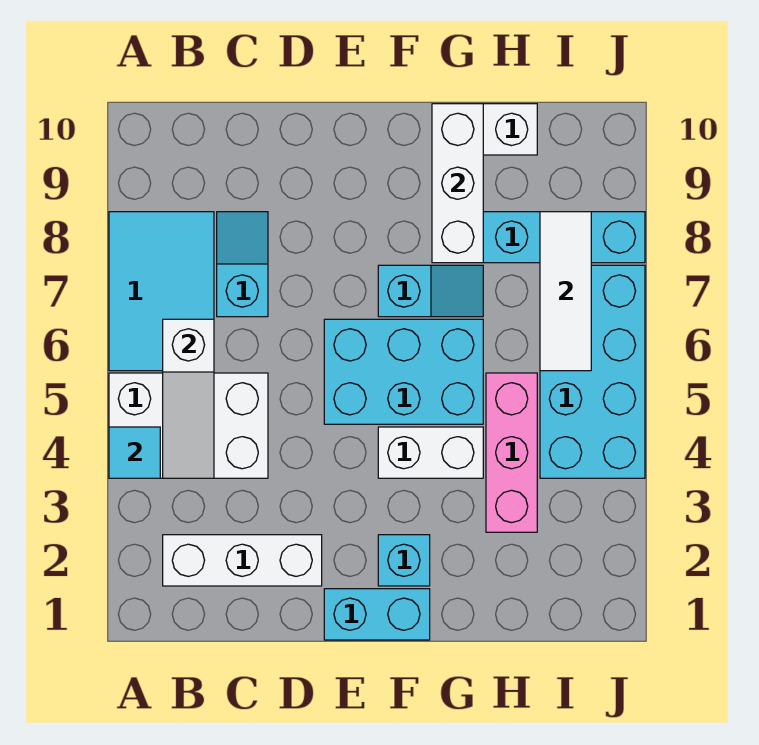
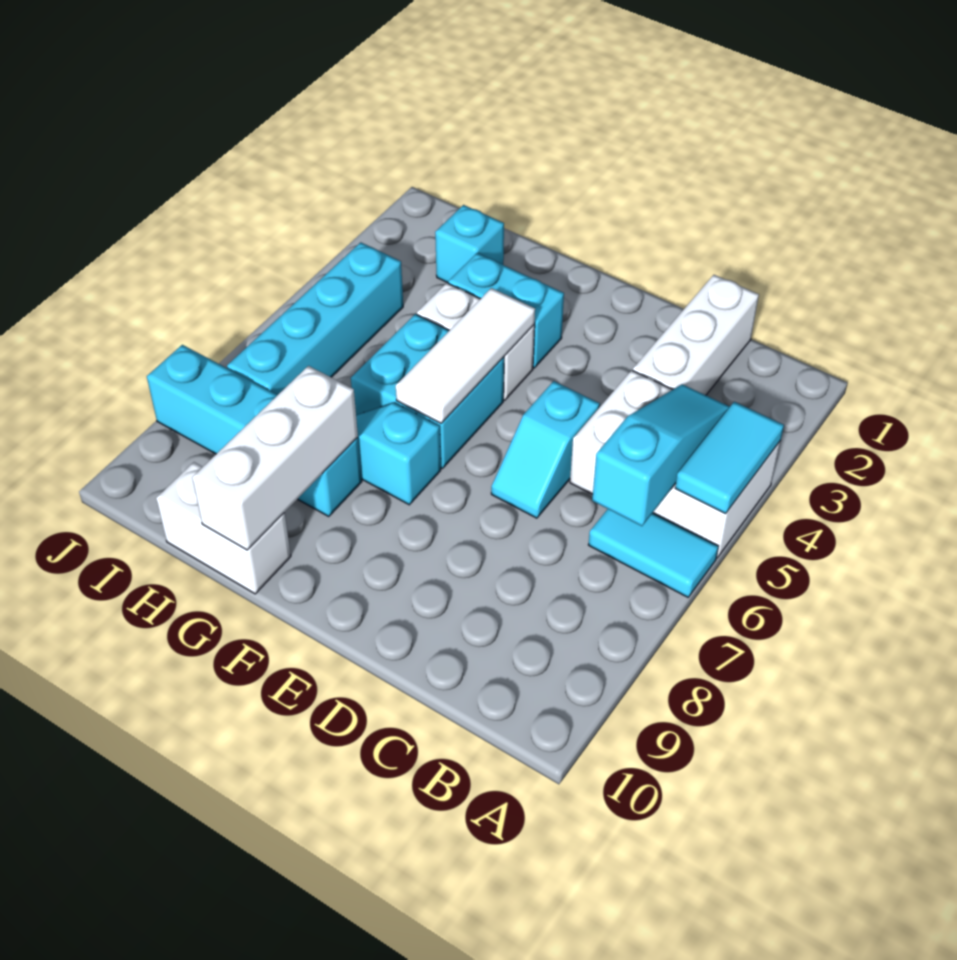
cyan tile A4 level 2 -> cyan tile A4:A5 level 2
cyan tile A6:B8 level 1 -> cyan tile A6:B6 level 1
white brick B2:D2 level 1 -> white brick C1:C3 level 1
white slope B4:B6 level 2 top 6 -> cyan slope B4:B6 level 2 top 6
cyan slope C7:C8 level 1 top 7 -> cyan slope D5:D6 level 1 top 5
cyan brick E1:F1 level 1 -> cyan brick F3:G3 level 1
cyan brick E5:G6 level 1 -> cyan brick F5:G6 level 1
cyan brick F2 level 1 -> cyan brick H2 level 1
pink brick H3:H5 level 1 -> none
cyan brick I4:J7 level 1 -> cyan brick I4:I7 level 1
white tile I6:I8 level 2 -> white tile F4:F6 level 2

